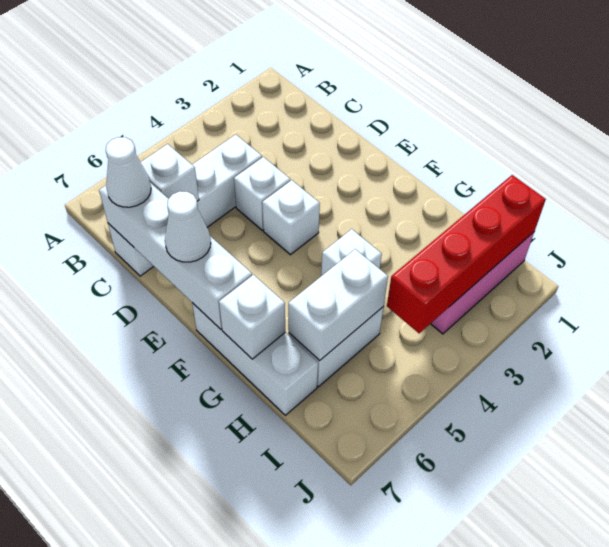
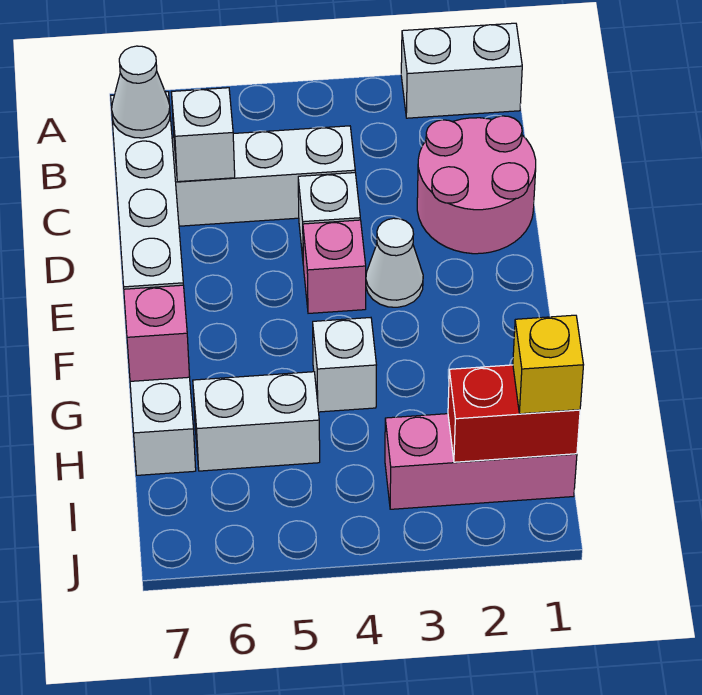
none -> pink round brick C1:D2 level 1
white brick E4 level 1 -> pink brick E4 level 1
white cone E7 level 3 -> white cone E3 level 1
white brick G7 level 2 -> pink brick G7 level 2
white brick H5:H6 level 2 -> white brick A1:A2 level 1
red brick I1:I4 level 2 -> red brick I1:I2 level 2
none -> yellow brick I1 level 3

